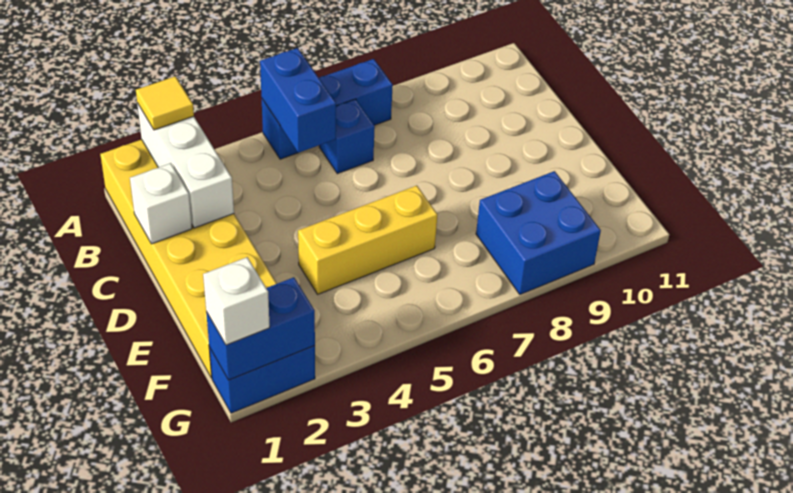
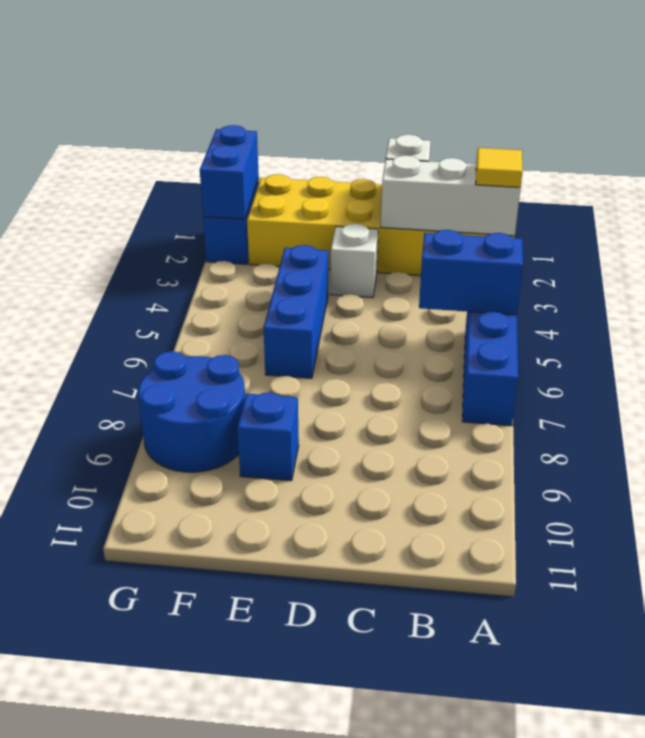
blue brick B6 level 1 -> blue brick E9 level 1
yellow brick E4:E6 level 1 -> blue brick E4:E6 level 1
blue brick F8:G9 level 1 -> blue round brick F8:G9 level 1
white brick G1 level 3 -> white brick D3 level 1

